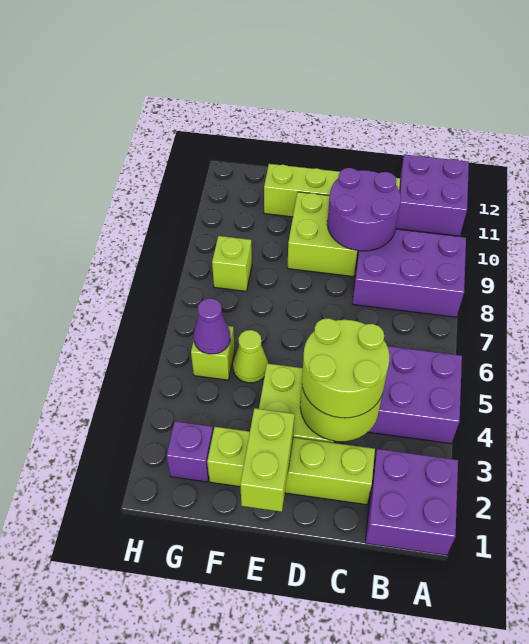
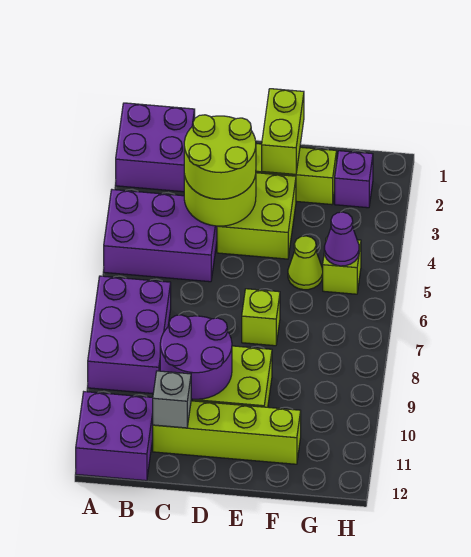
purple brick A8:C9 level 1 -> purple brick A7:B9 level 1
none -> grey brick C11 level 2
lime brick G8 level 1 -> lime brick E7 level 1

